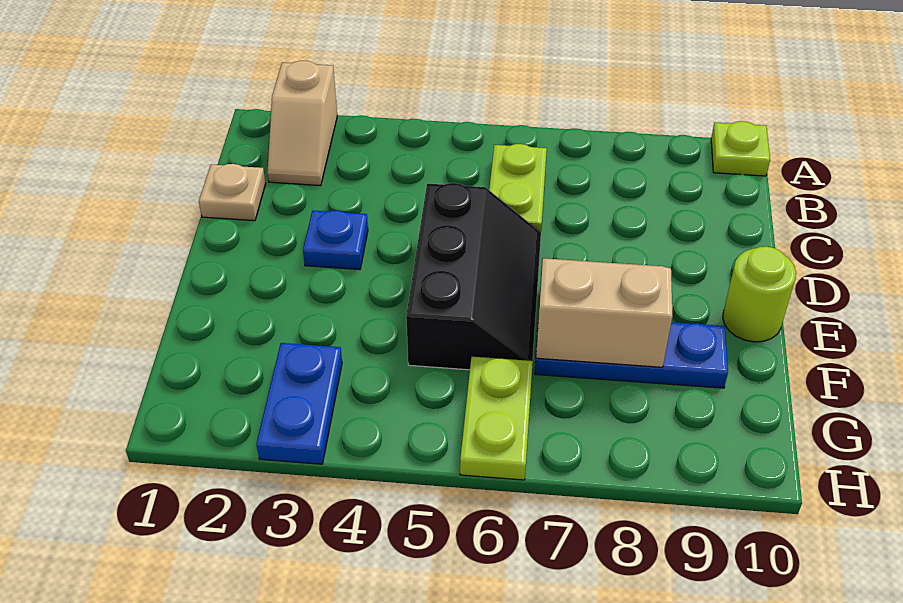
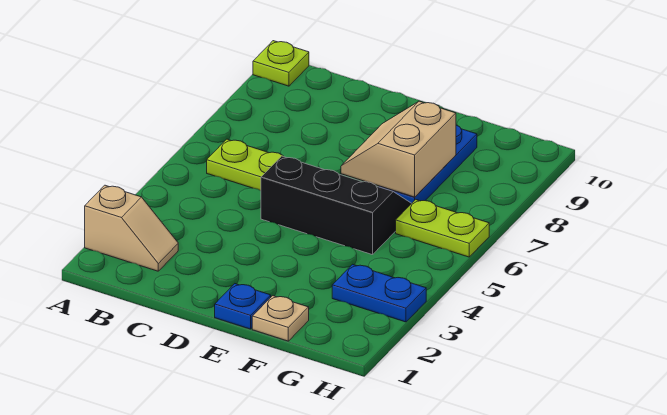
tan plate C1 level 1 -> tan plate F1 level 1
blue plate D3 level 1 -> blue plate E1 level 1
lime round brick E10 level 1 -> none

